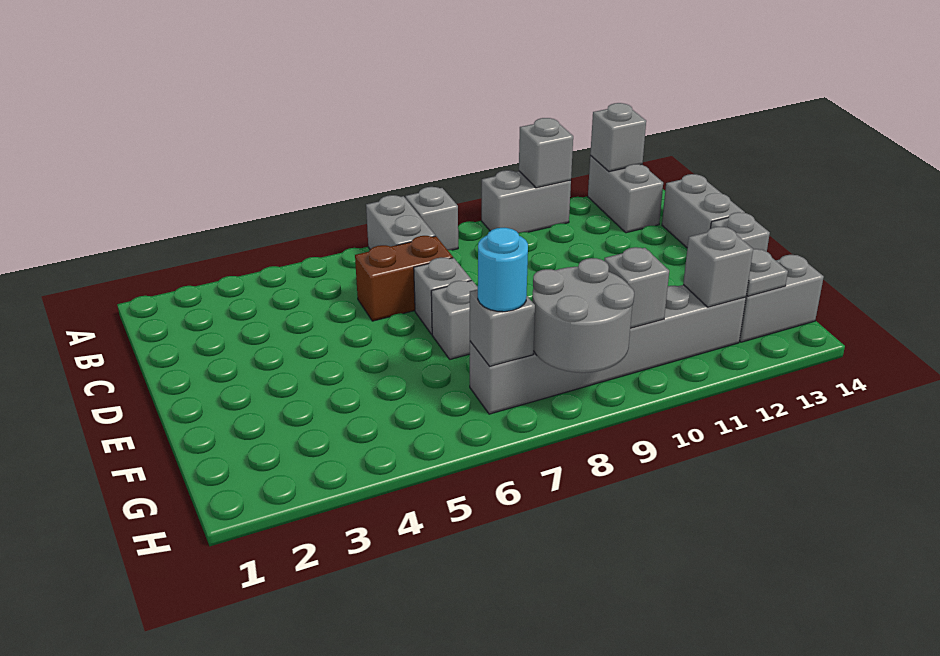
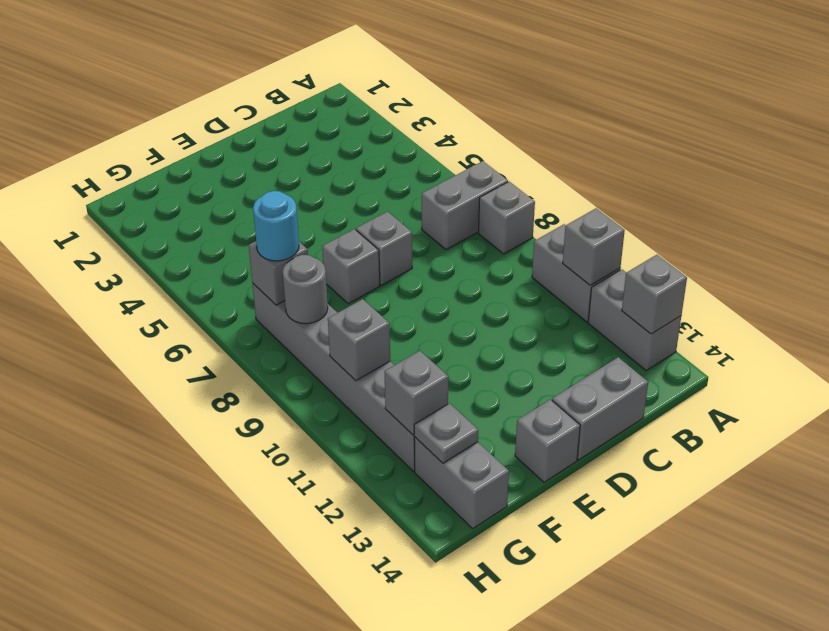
grey brick A13:B13 level 1 -> grey brick A12:A13 level 1
brown brick C6:C7 level 1 -> none
grey round brick G8:H9 level 2 -> grey round brick G8 level 2

